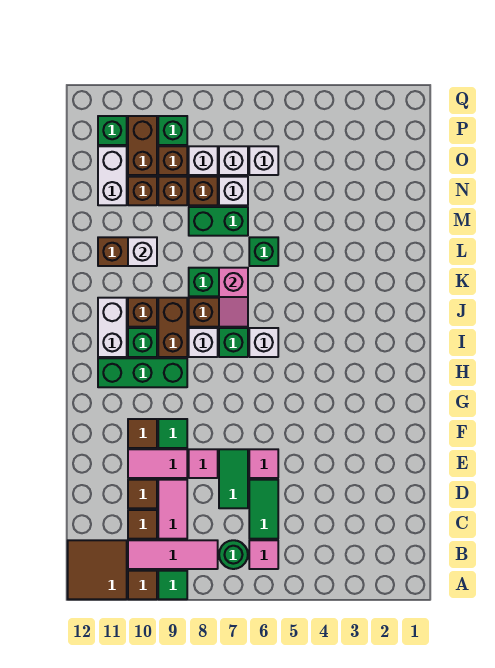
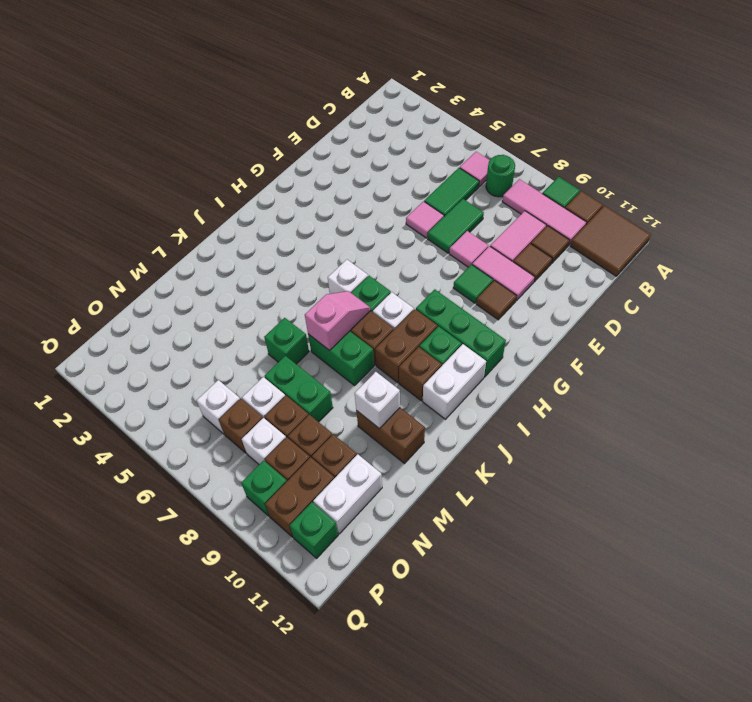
white brick O7 level 1 -> brown brick O7 level 1

